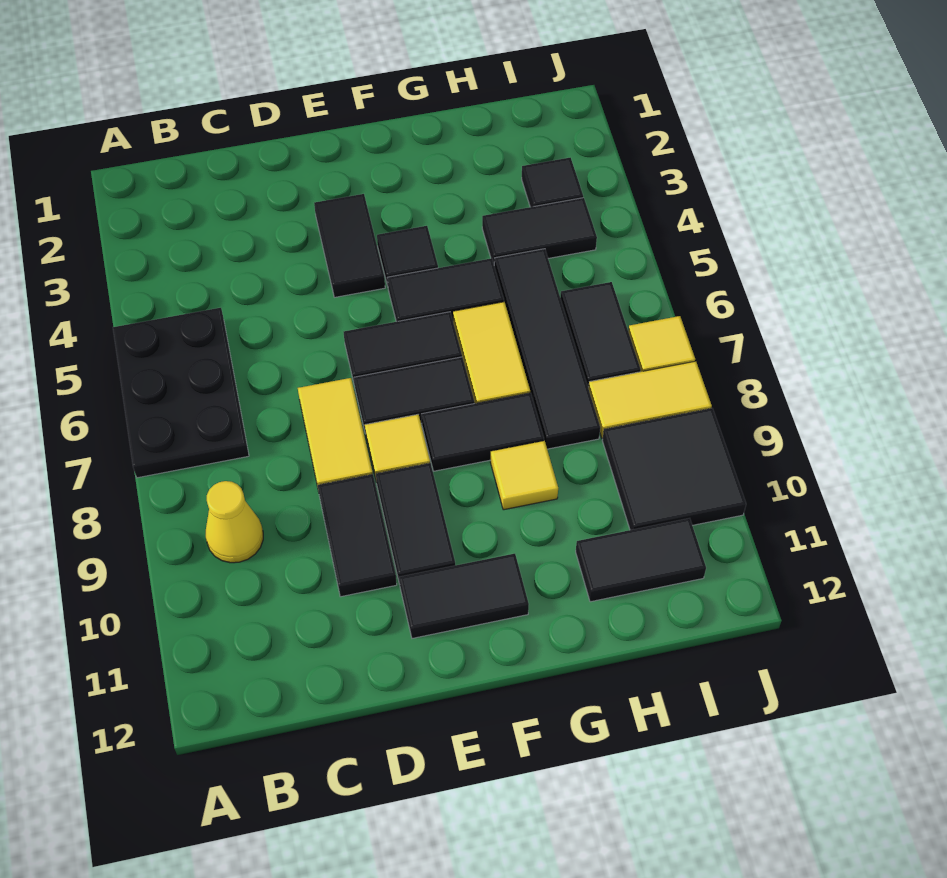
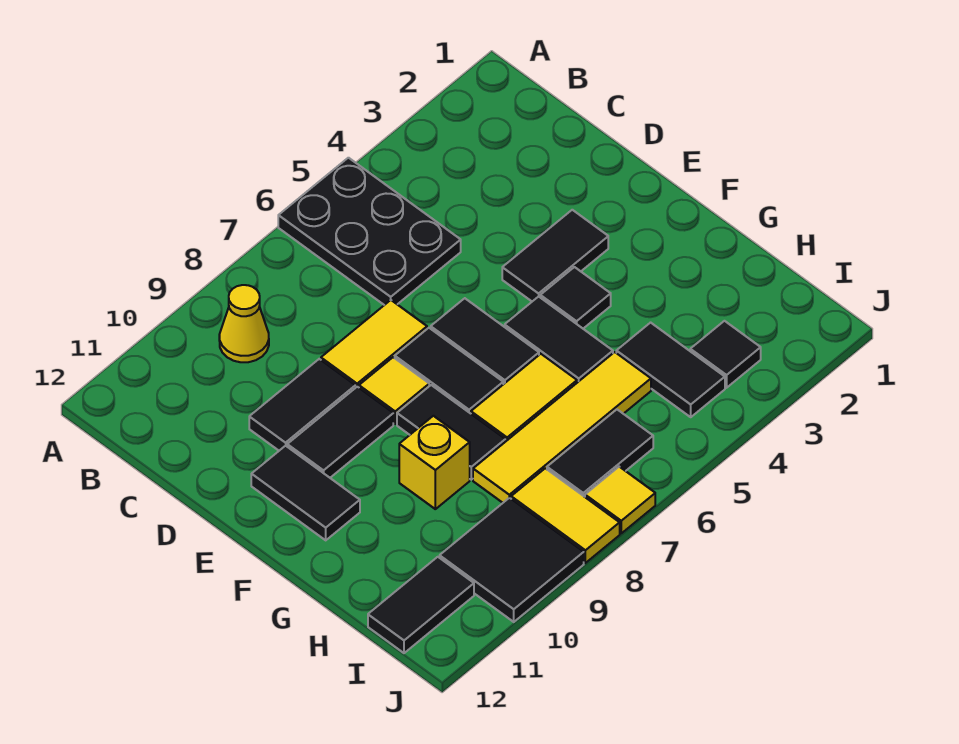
black plate A5:B7 level 1 -> black plate A5:C6 level 1
yellow tile G9 level 1 -> yellow brick G9 level 1
black tile H5:H8 level 1 -> yellow tile H5:H8 level 1
black tile H11:I11 level 1 -> black tile I11:I12 level 1

